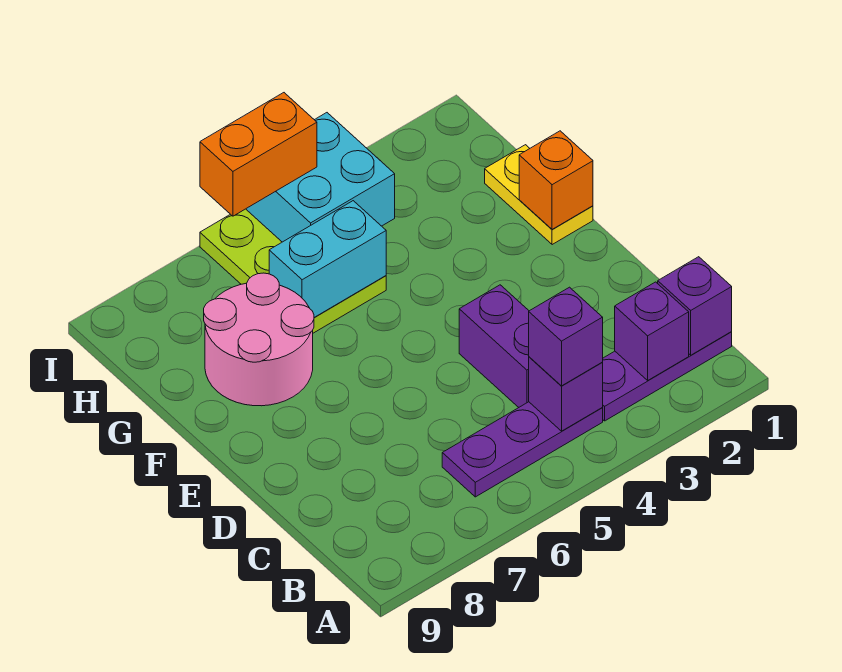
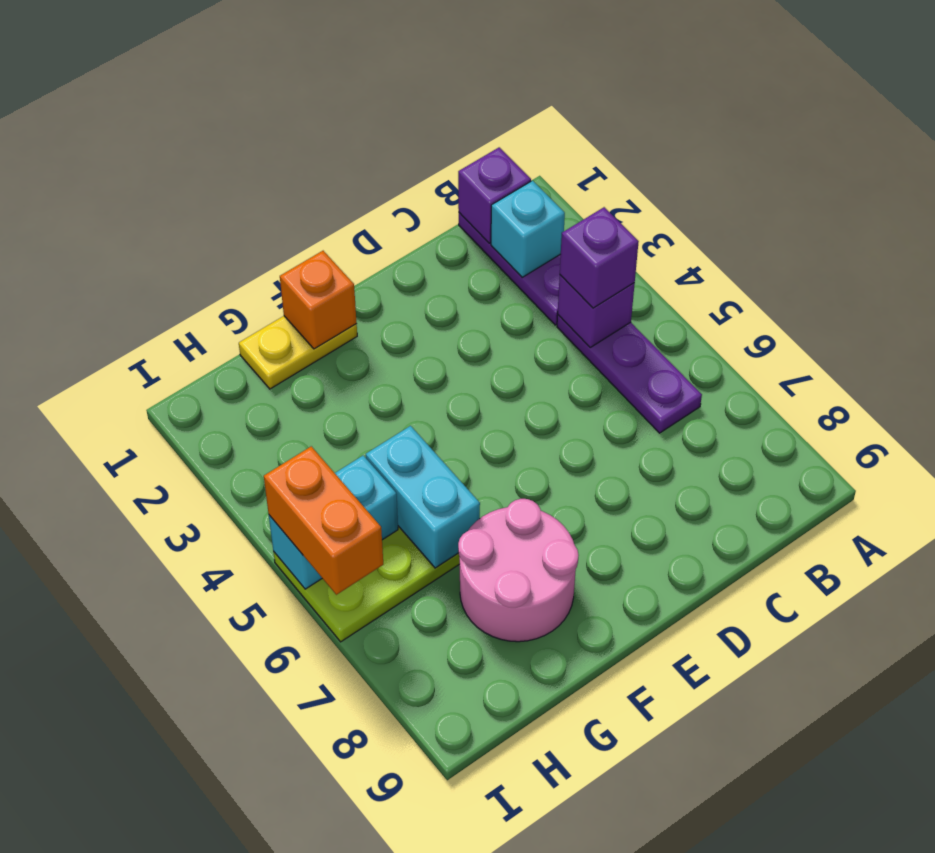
purple brick B2 level 2 -> cyan brick B2 level 2
purple brick C4:D4 level 1 -> none
cyan brick H4:I5 level 2 -> cyan brick H5:I5 level 2

